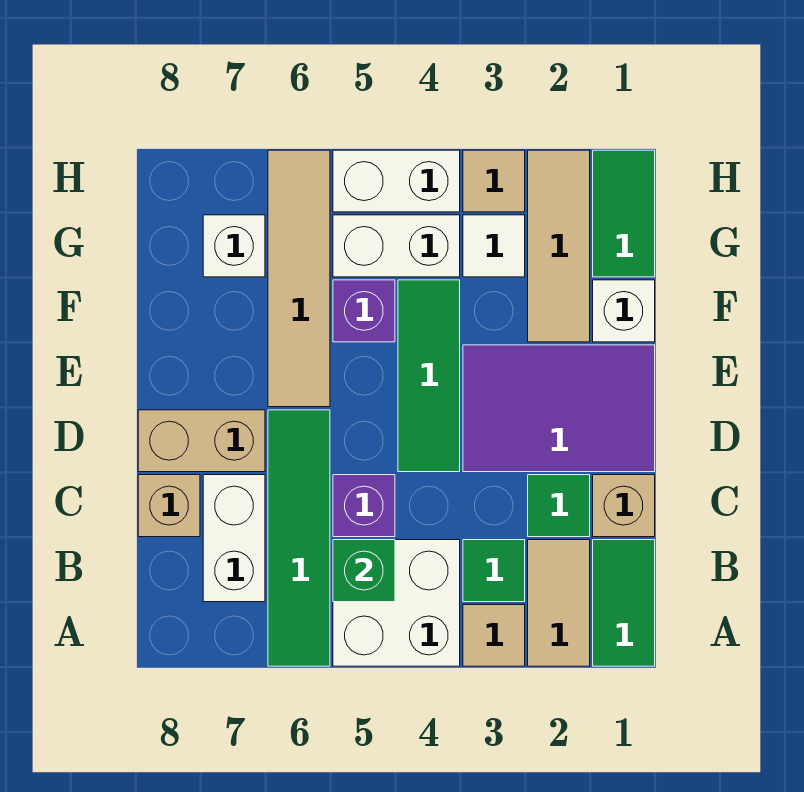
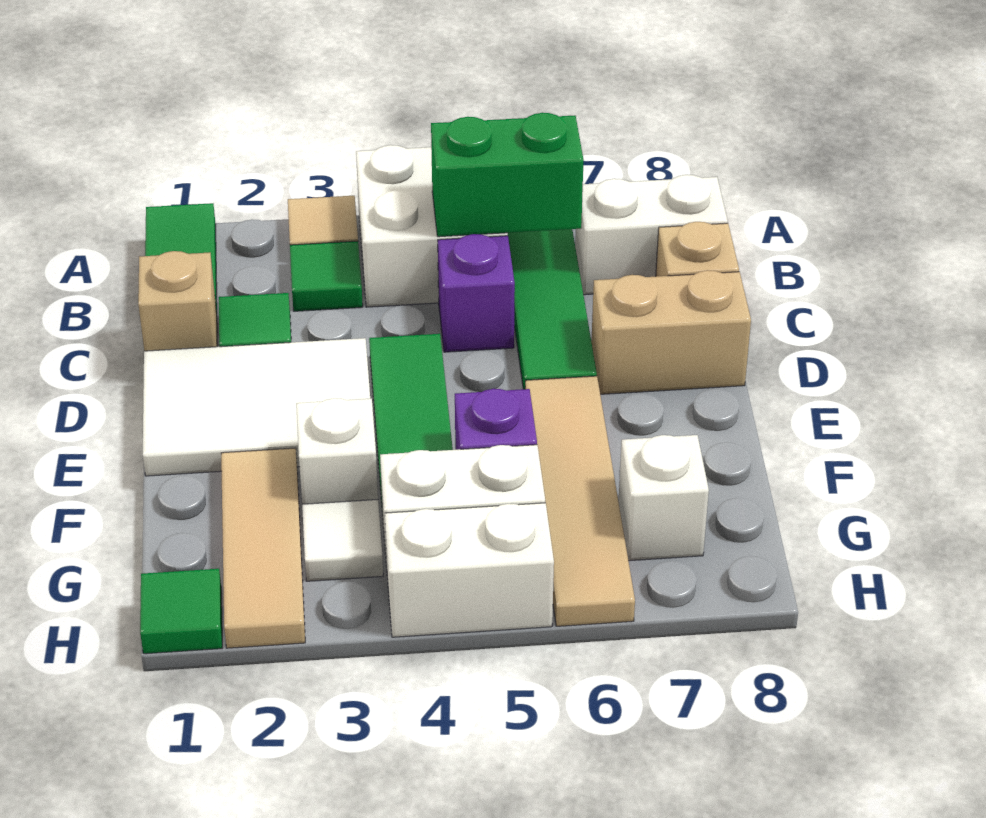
tan tile A2:B2 level 1 -> none
green brick B5 level 2 -> green brick B5:B6 level 2
white brick B7:C7 level 1 -> white brick B7:B8 level 1
purple tile D1:E3 level 1 -> white tile D1:E3 level 1
white brick F1 level 1 -> white brick F3 level 1
green tile G1:H1 level 1 -> green tile H1 level 1
tan tile H3 level 1 -> none

